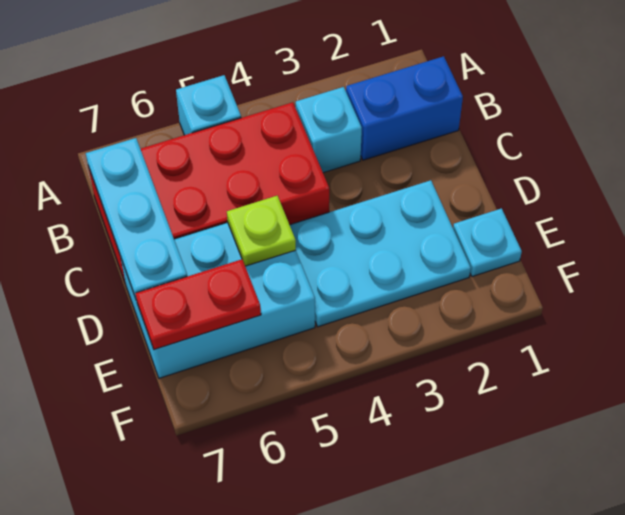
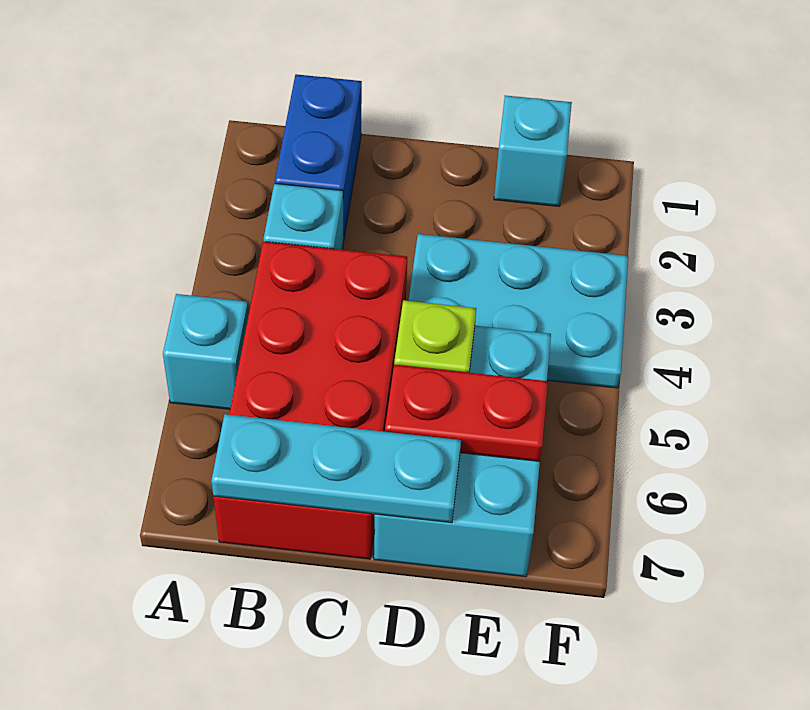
cyan plate D2:E4 level 1 -> cyan plate D3:F4 level 1
cyan plate E1 level 1 -> cyan brick E1 level 1
red plate E6:E7 level 2 -> red plate D6:E6 level 2

